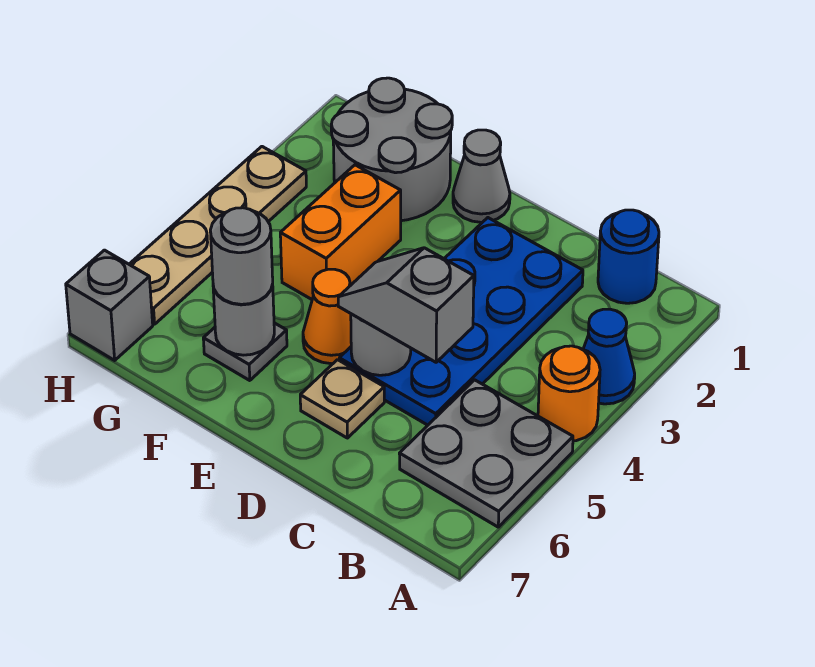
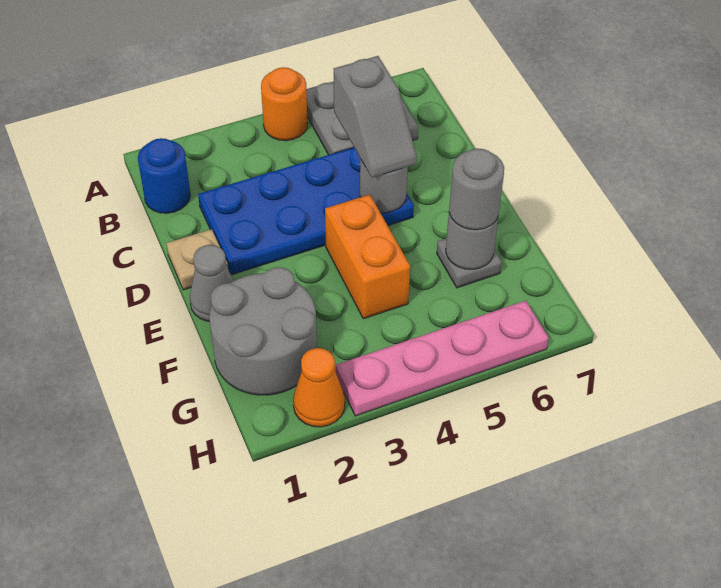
blue cone A3 level 1 -> none
tan plate D6 level 1 -> tan plate D1 level 1
orange cone E5 level 1 -> orange cone H2 level 1
orange brick F3:F4 level 1 -> orange brick E4:F4 level 1
tan plate H3:H6 level 1 -> pink plate H3:H6 level 1
grey brick H7 level 1 -> none

